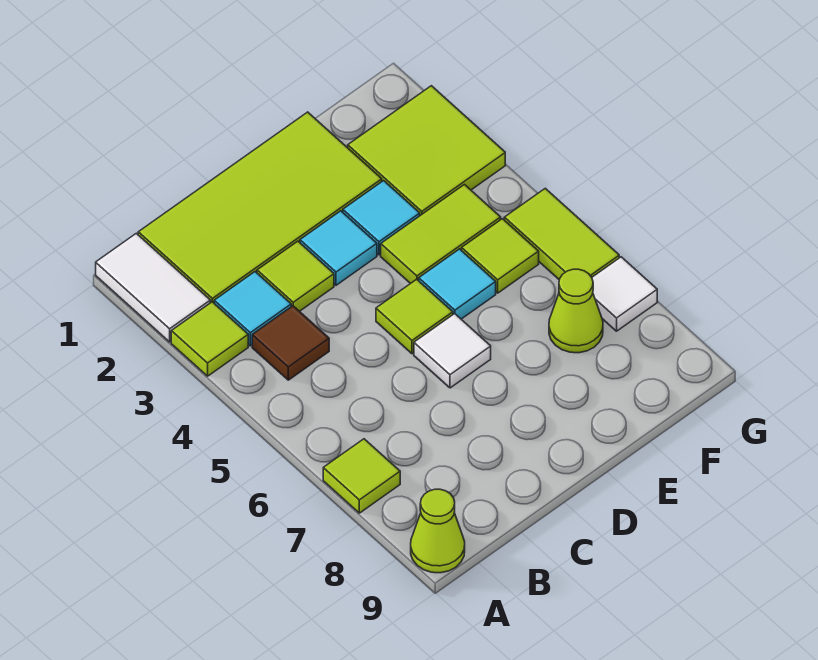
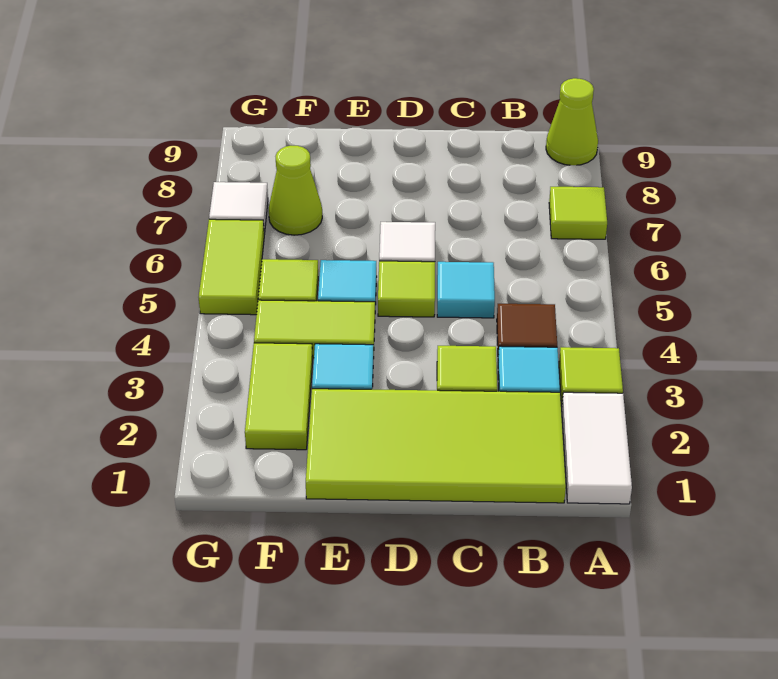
cyan tile D3 level 1 -> cyan tile C5 level 1
lime tile F2:G3 level 1 -> lime tile F2:F3 level 1

